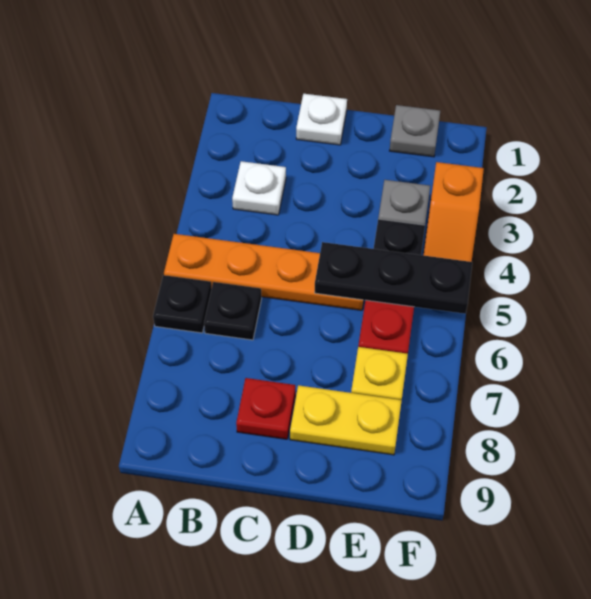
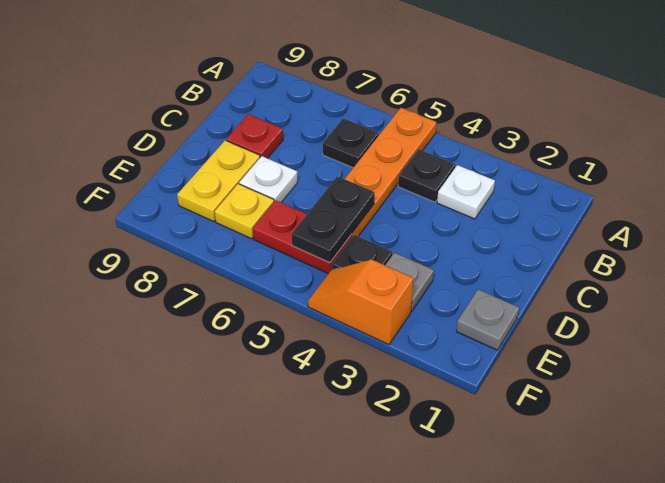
black plate A6 level 1 -> black plate B4 level 1
white plate C1 level 1 -> white plate D7 level 1
black plate D5:F5 level 2 -> black plate D5:E5 level 2

